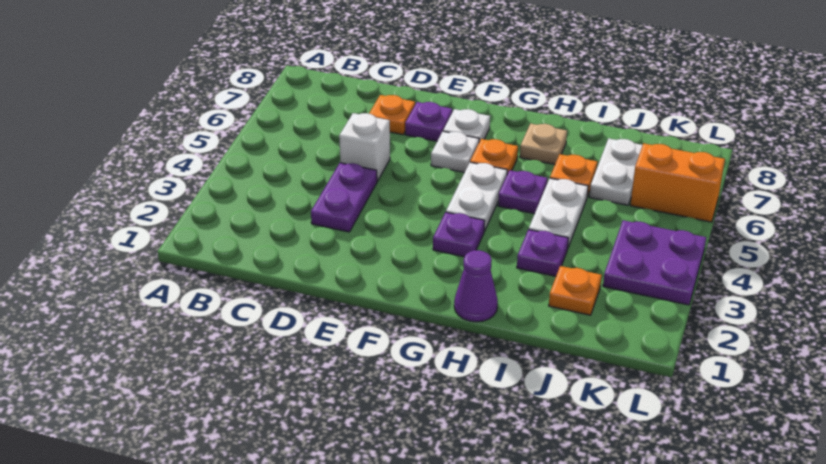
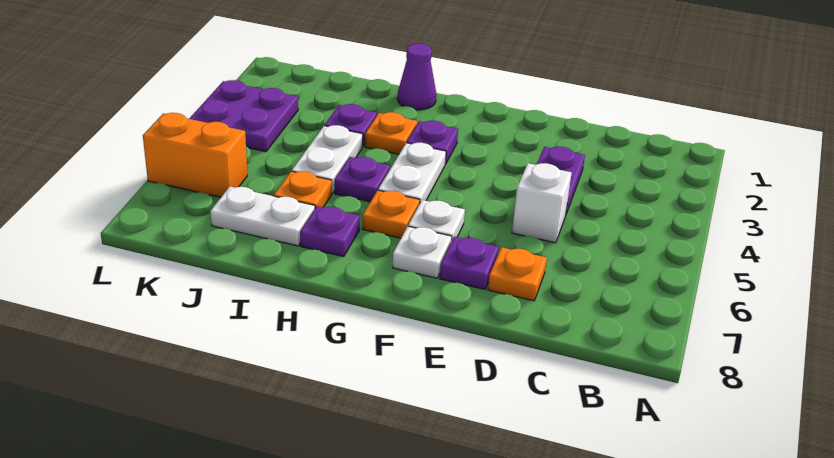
tan plate H7 level 1 -> purple plate H7 level 1
orange plate J2 level 1 -> orange plate H3 level 1
white plate J6:J7 level 1 -> white plate I7:J7 level 1

